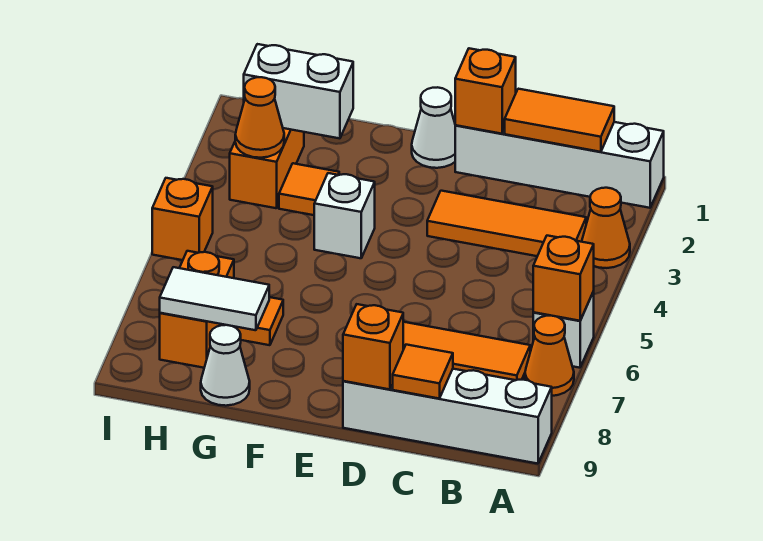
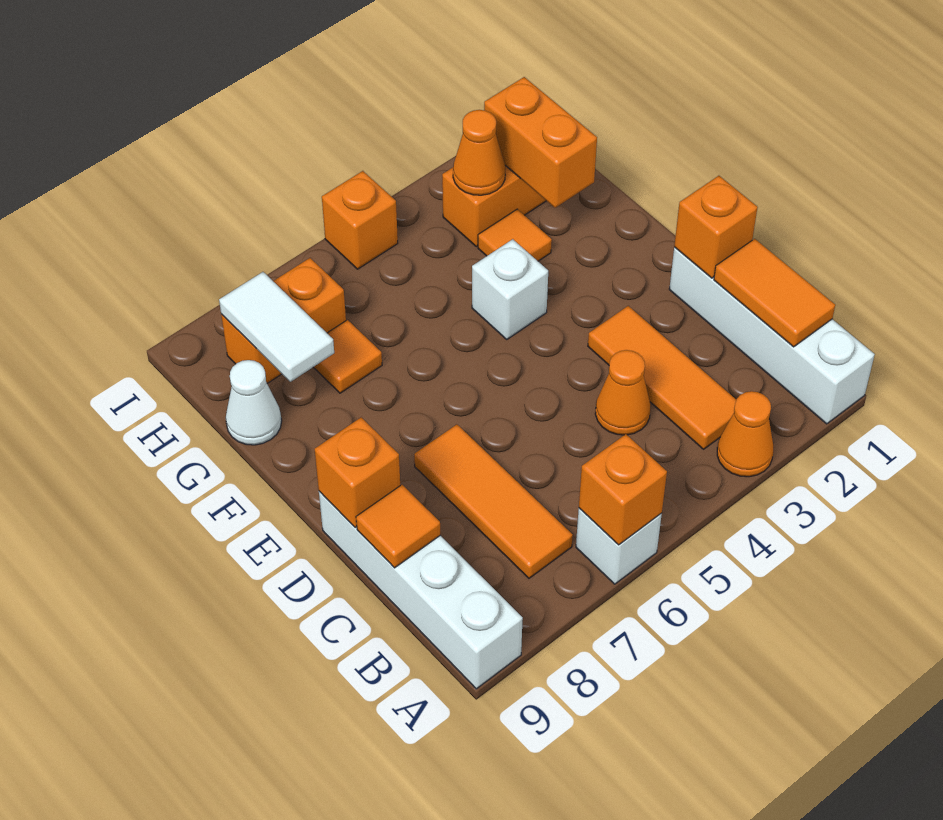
orange cone A7 level 1 -> orange cone C4 level 1
white cone E1 level 1 -> none
white brick G2:H2 level 2 -> orange brick G2:H2 level 2

